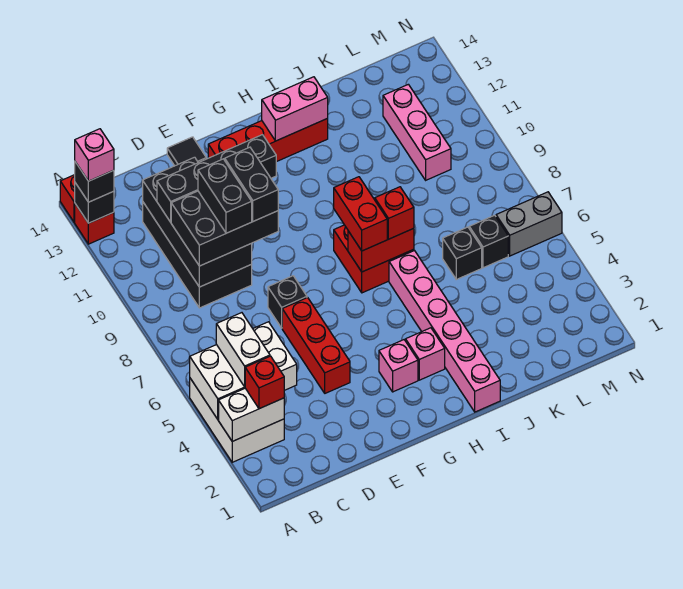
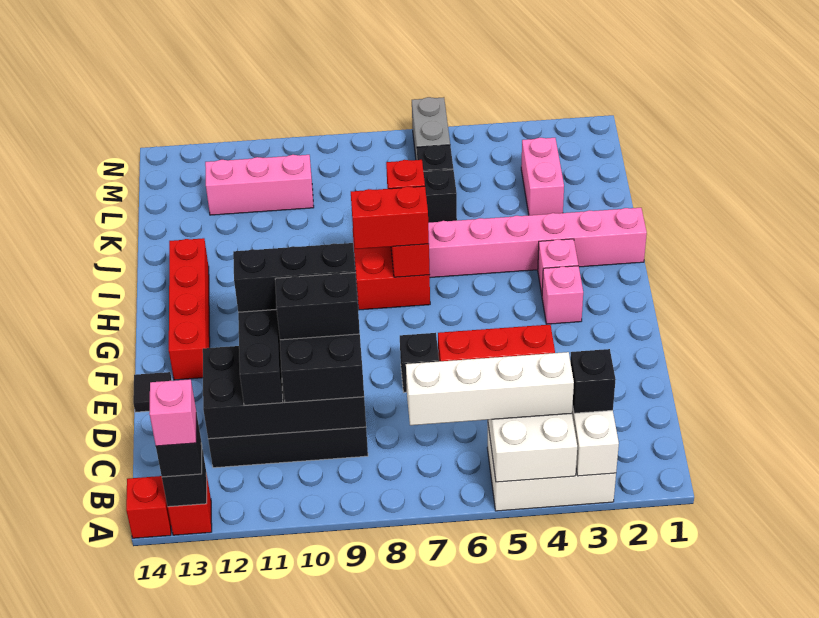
red brick B3 level 3 -> black brick B3 level 3
white brick B4:B5 level 3 -> white brick B4:B7 level 3
black brick E9:E10 level 4 -> black brick E9:E11 level 4
pink brick H13:I13 level 2 -> pink brick K3:L3 level 1

